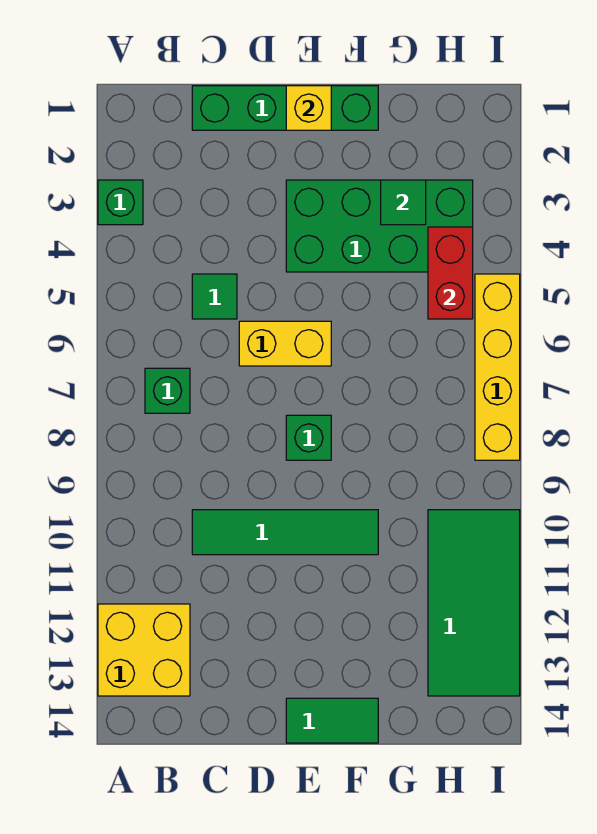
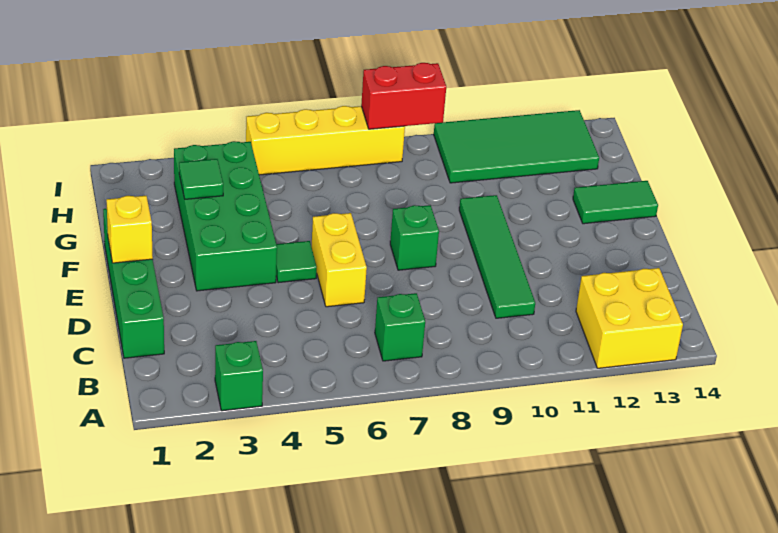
green tile C5 level 1 -> green tile E5 level 1
green tile E14:F14 level 1 -> green tile F13:F14 level 1
red brick H4:H5 level 2 -> red brick I8:I9 level 2

